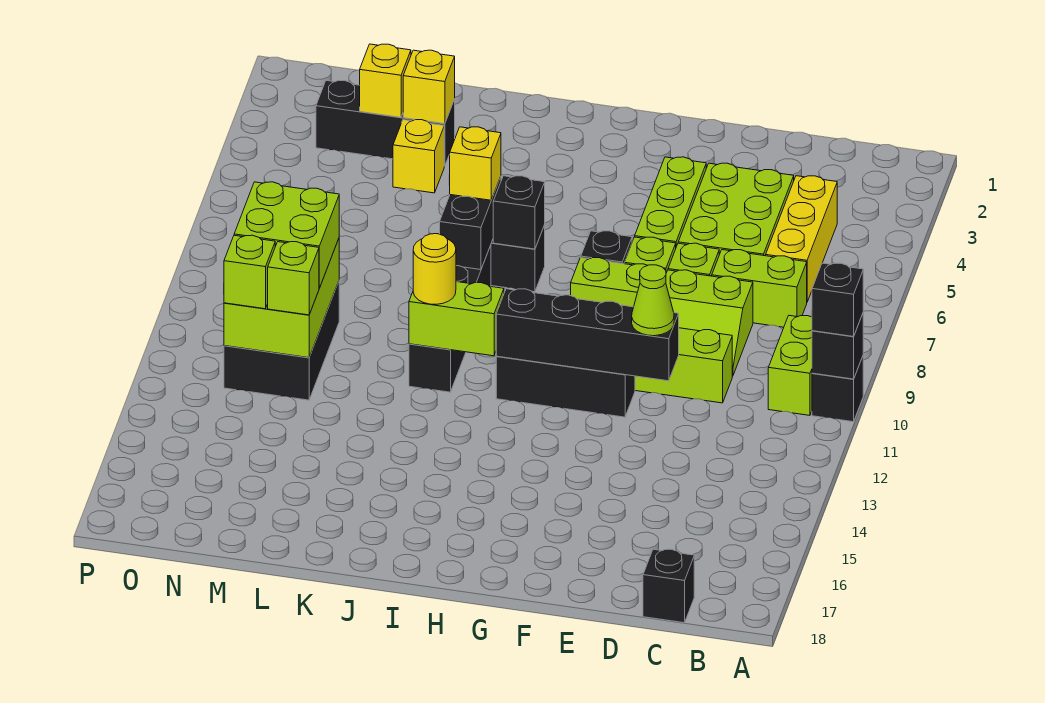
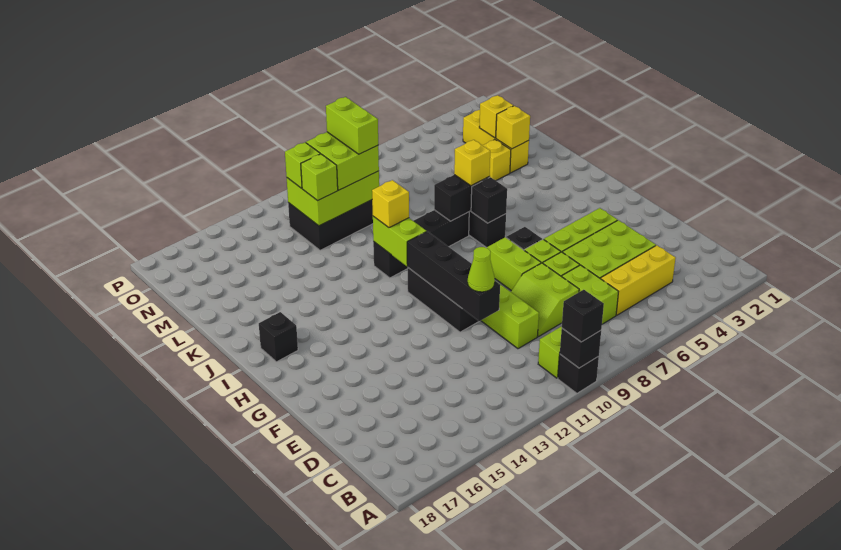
black brick C18 level 1 -> black brick I17 level 1
yellow round brick J11 level 3 -> yellow brick J11 level 3
black brick L3:N3 level 1 -> yellow brick L3:N3 level 1
none -> lime brick M10:N10 level 4

